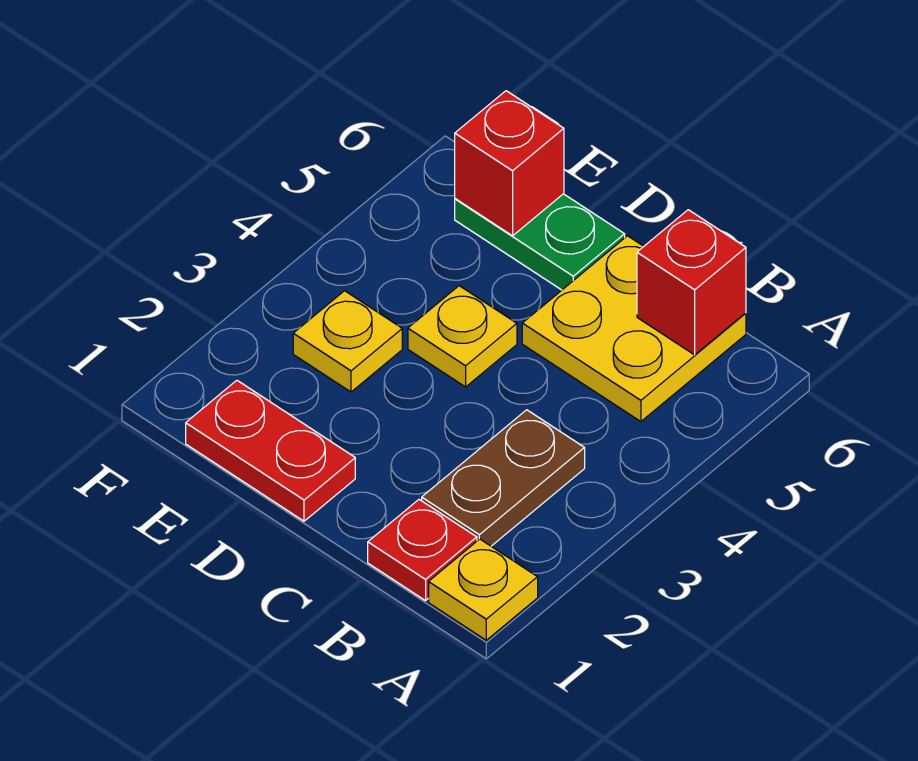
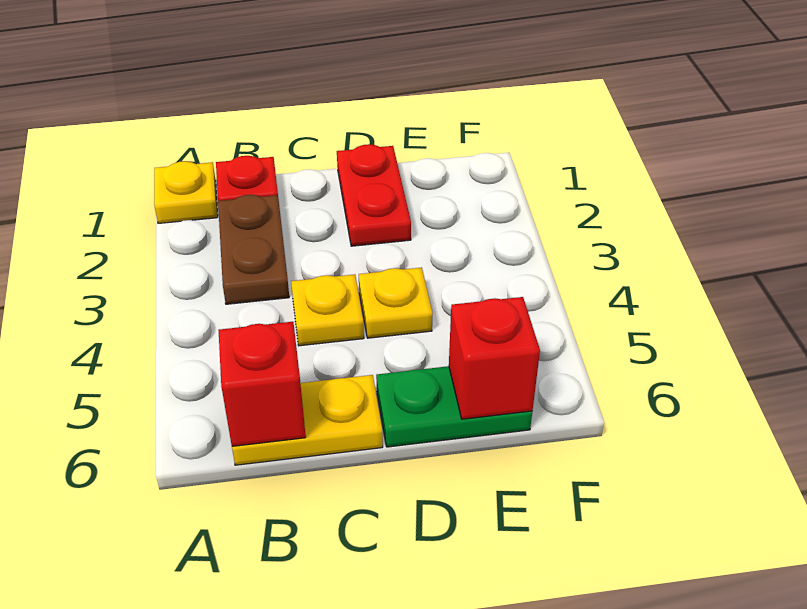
yellow plate B5:C6 level 1 -> yellow plate B6:C6 level 1
red plate D1:E1 level 1 -> red plate D1:D2 level 1
yellow plate E3 level 1 -> yellow plate C4 level 1

